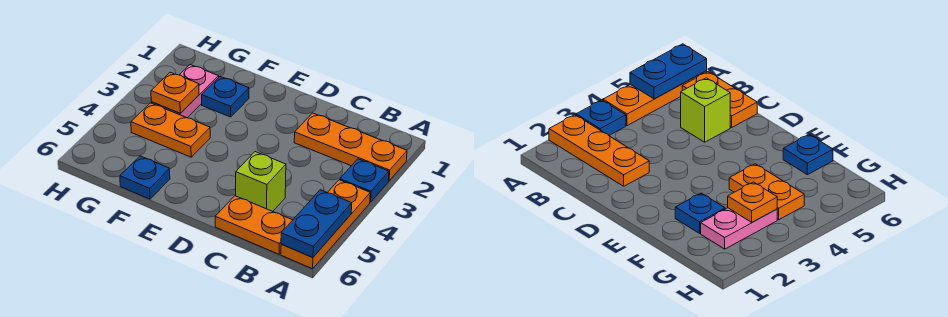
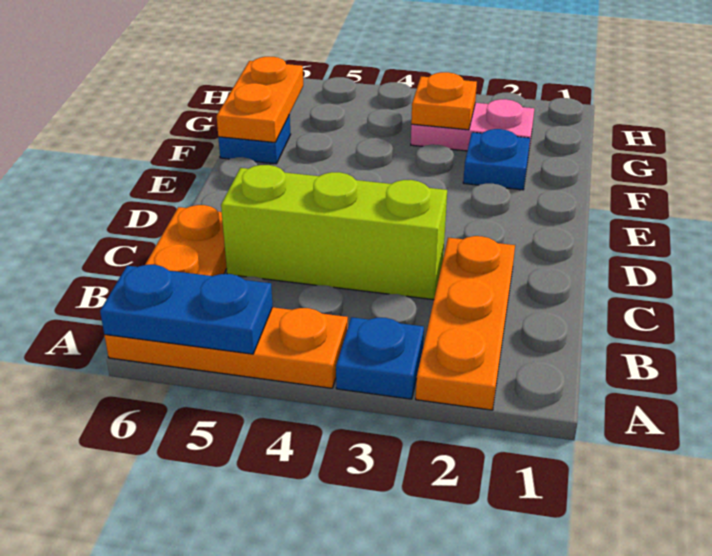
lime brick C5 level 1 -> lime brick C3:C5 level 1
orange plate F4:G4 level 1 -> orange plate F6:G6 level 2

